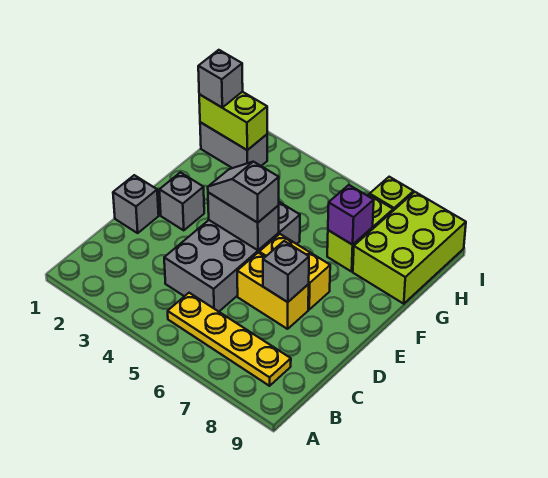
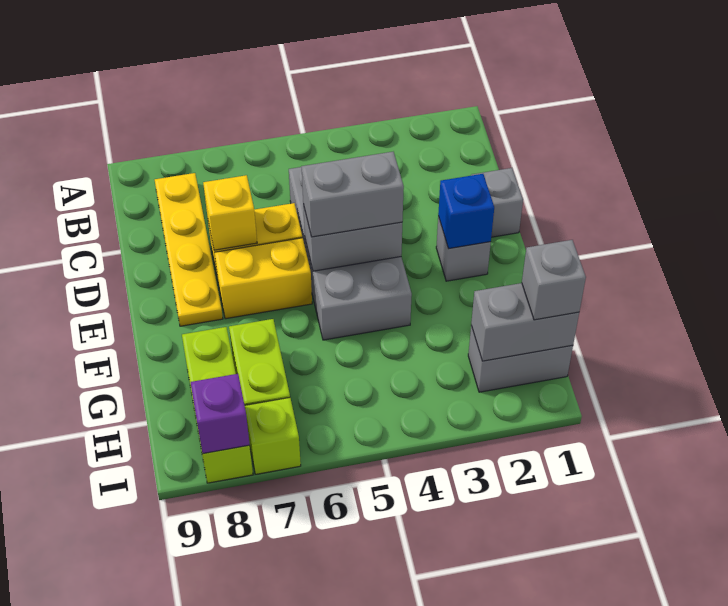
yellow plate B5:B8 level 1 -> yellow plate B8:E8 level 1
grey brick D7 level 2 -> yellow brick D7 level 2
none -> blue brick E2 level 2
grey slope E4:E5 level 3 top 5 -> grey brick E4:E5 level 3
purple brick G7 level 2 -> purple brick I8 level 2
lime brick G8:I9 level 1 -> lime brick G8:I8 level 1
lime brick H1:H2 level 2 -> grey brick H1:H2 level 2

